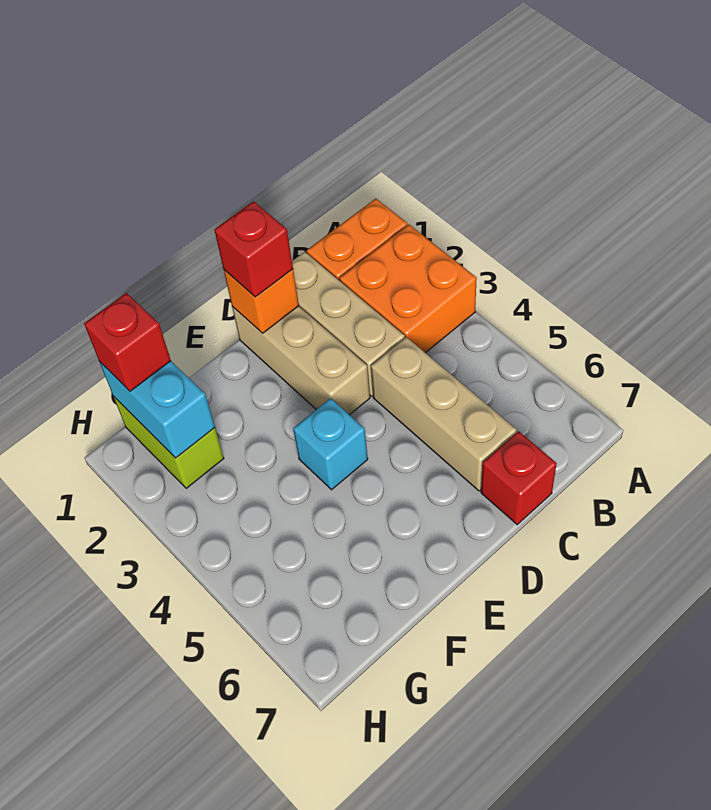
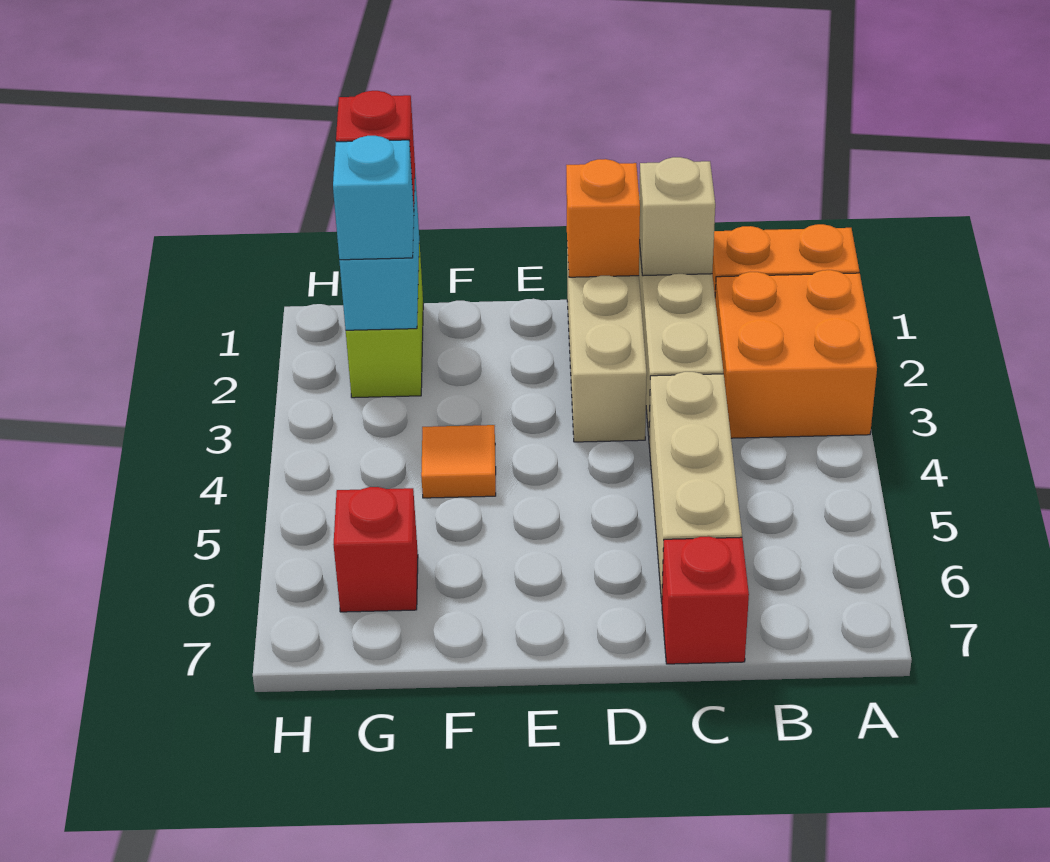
none -> tan brick C1 level 2
red brick D1 level 3 -> red brick G6 level 1
cyan brick E4 level 1 -> cyan brick G2 level 3
none -> orange tile F4 level 1

